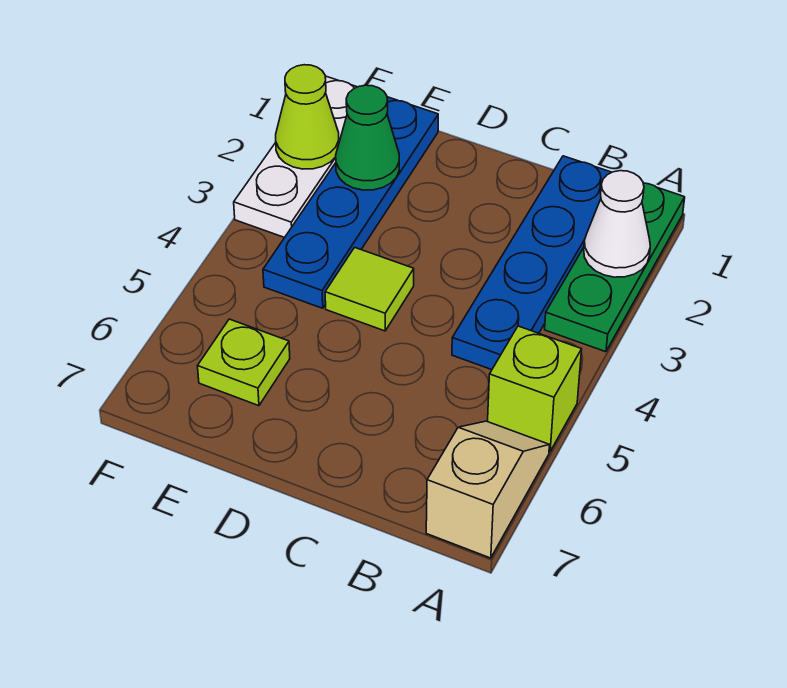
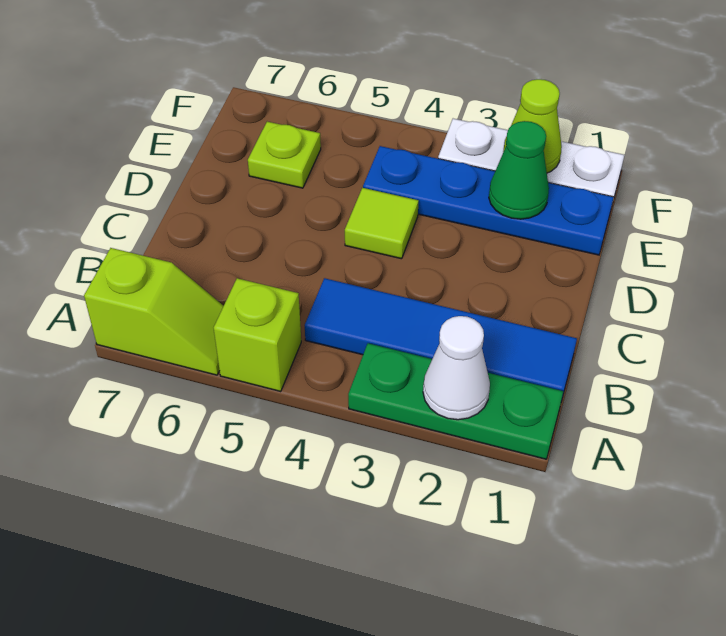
tan slope A6:A7 level 1 top 7 -> lime slope A6:A7 level 1 top 7
blue plate B1:B4 level 1 -> blue tile B1:B4 level 1

